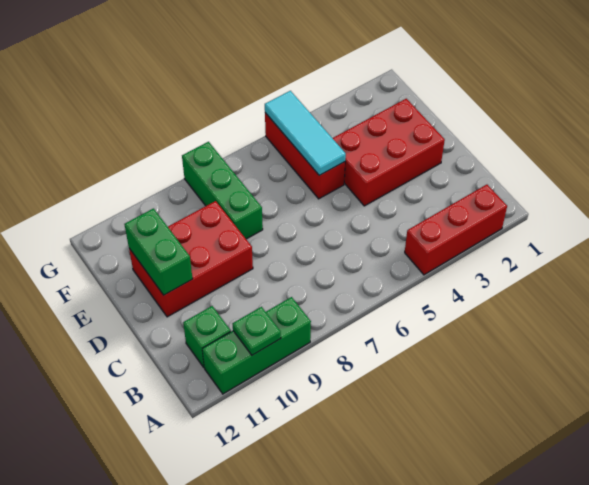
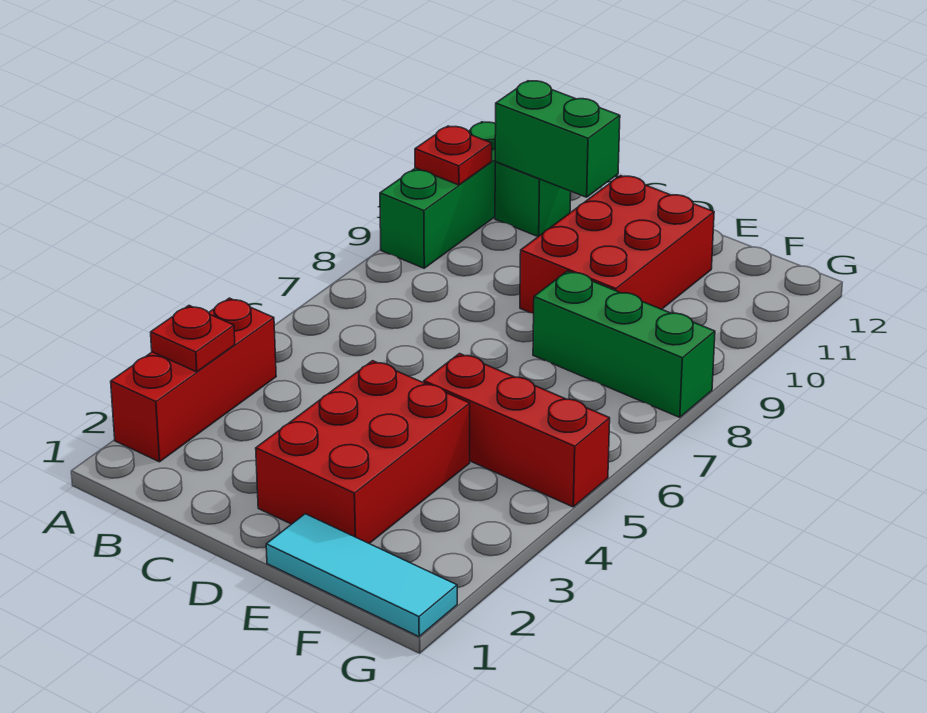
none -> red plate A3 level 2
green plate A10 level 2 -> red plate A10 level 2
green brick D11:E11 level 2 -> green brick B11:C11 level 2
cyan tile E5:G5 level 2 -> cyan tile E1:G1 level 1

